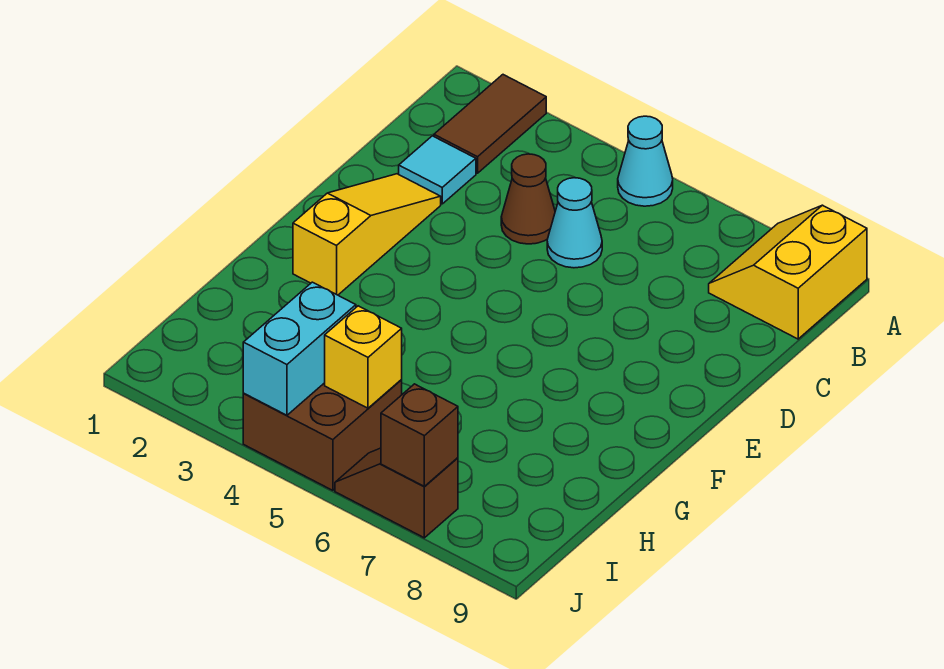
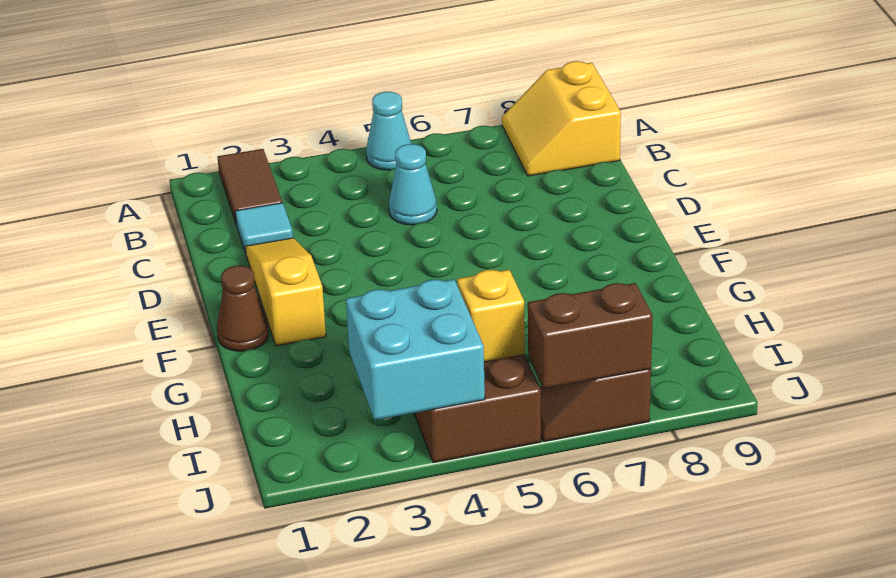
brown cone C4 level 1 -> brown cone F1 level 1
cyan brick I4:J4 level 2 -> cyan brick I3:J4 level 2
brown brick J7 level 2 -> brown brick J6:J7 level 2

